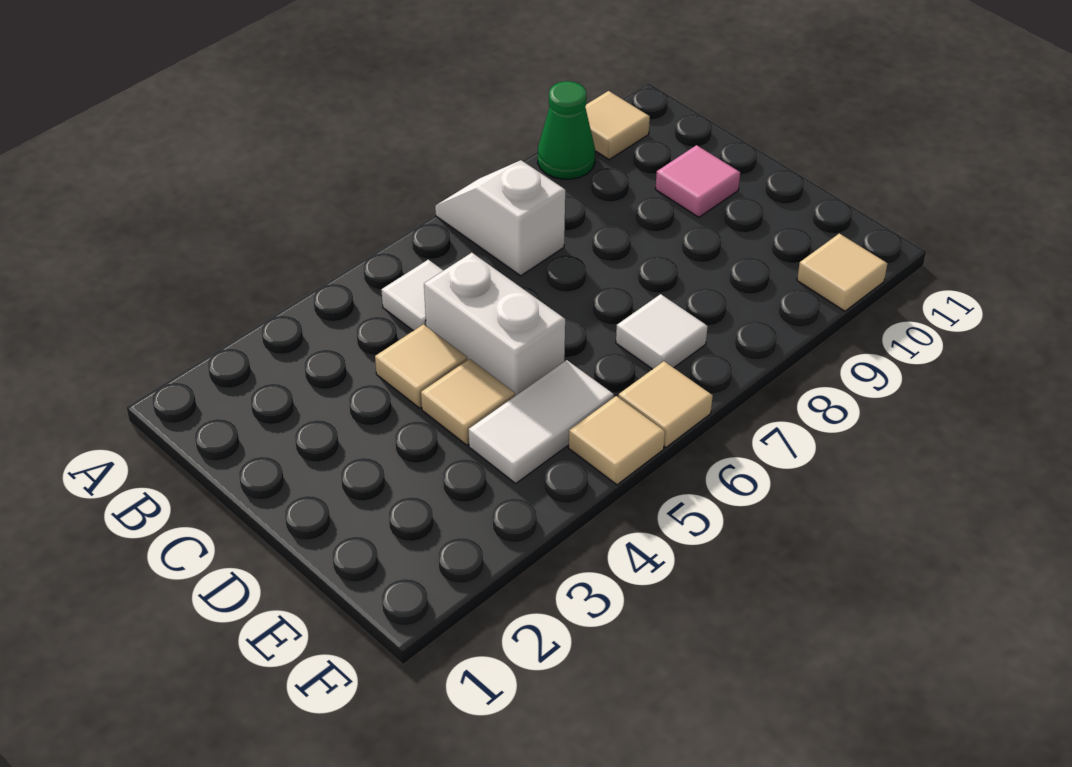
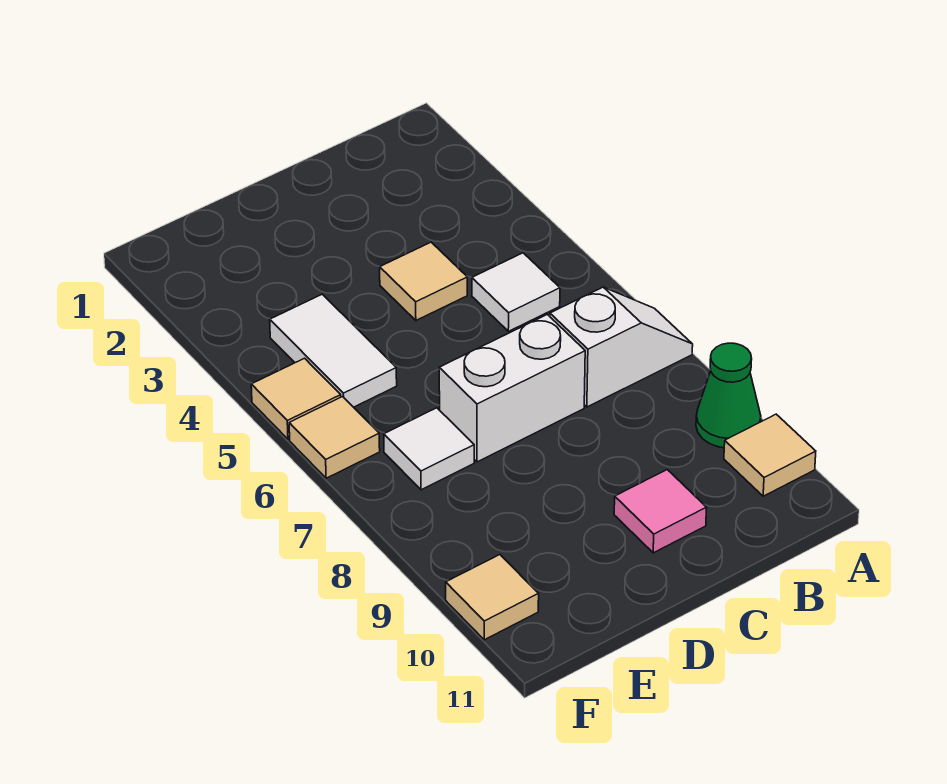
white brick C5:D5 level 1 -> white brick C7:D7 level 1
tan tile D4 level 1 -> none

